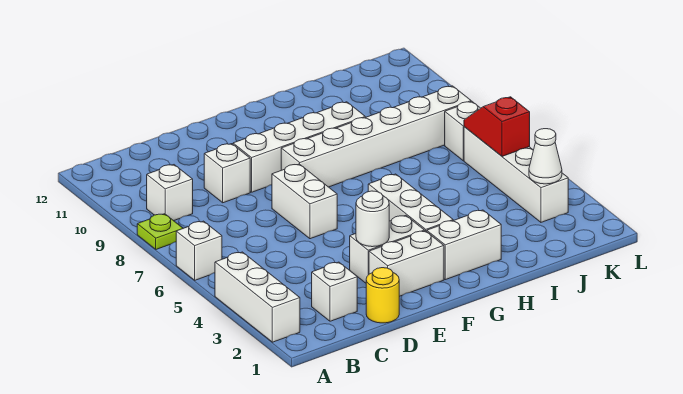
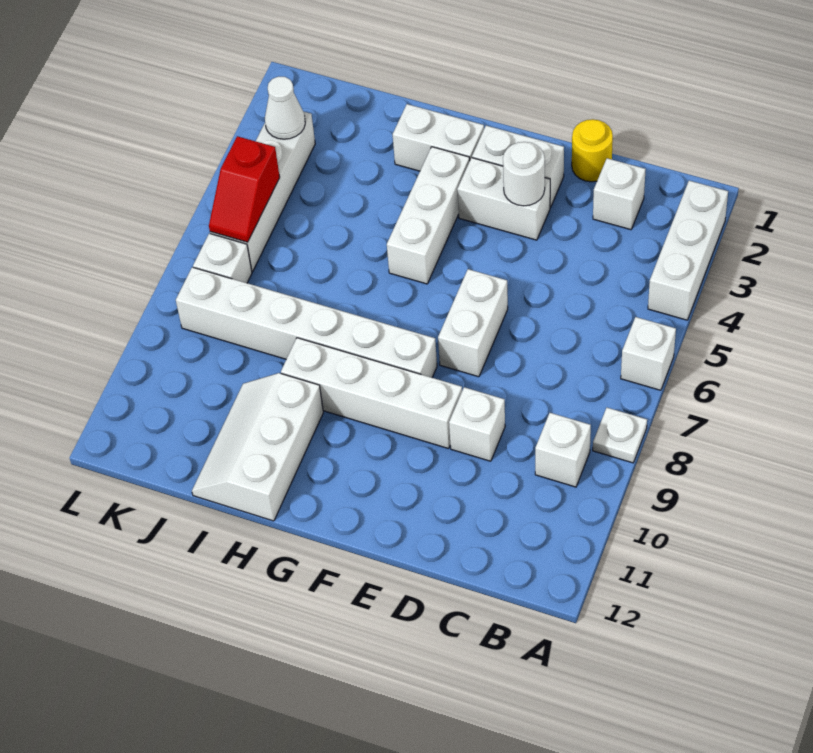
lime plate A8 level 1 -> white plate A8 level 1
none -> white slope H10:I12 level 1 top H

